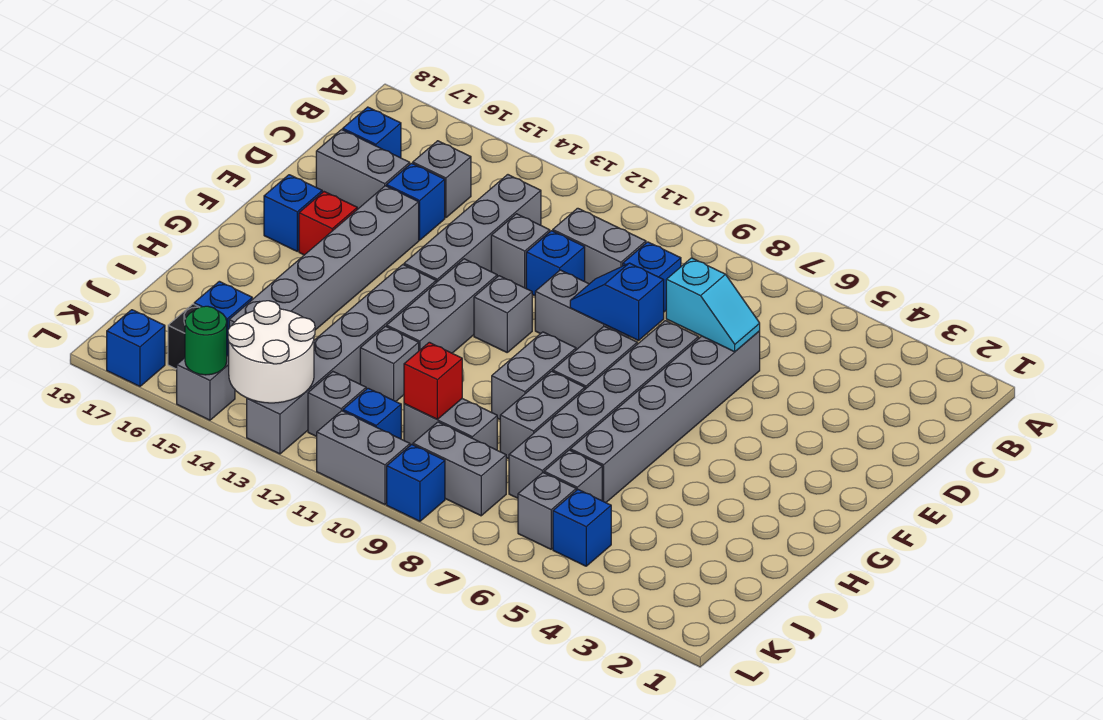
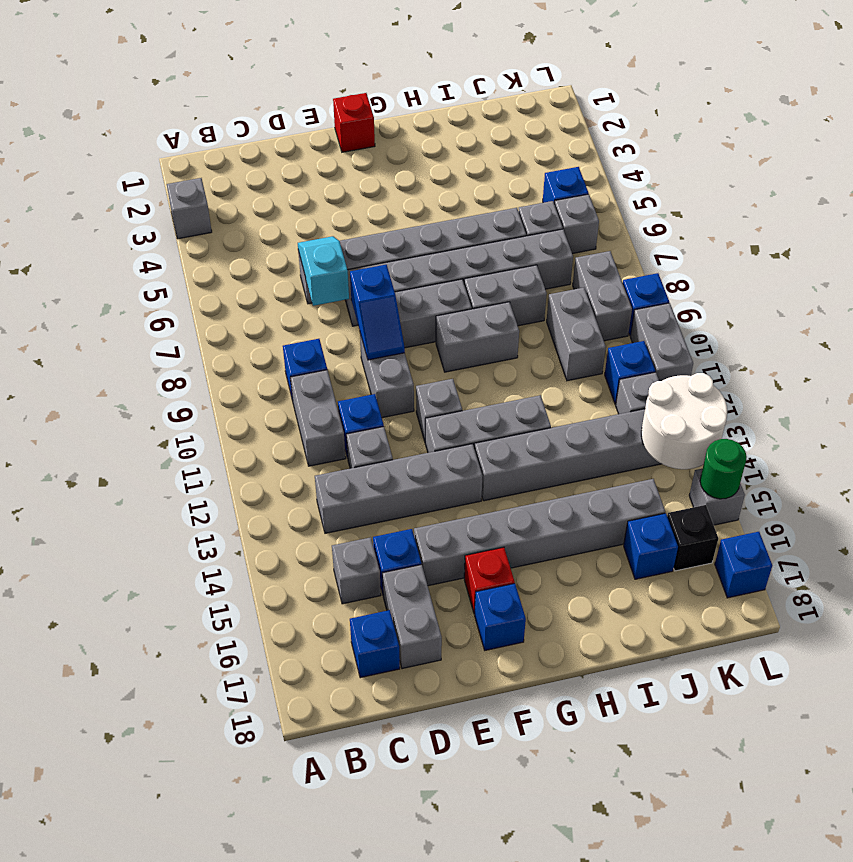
grey brick I12 level 1 -> grey brick A3 level 1
red brick J10 level 2 -> red brick F1 level 1

